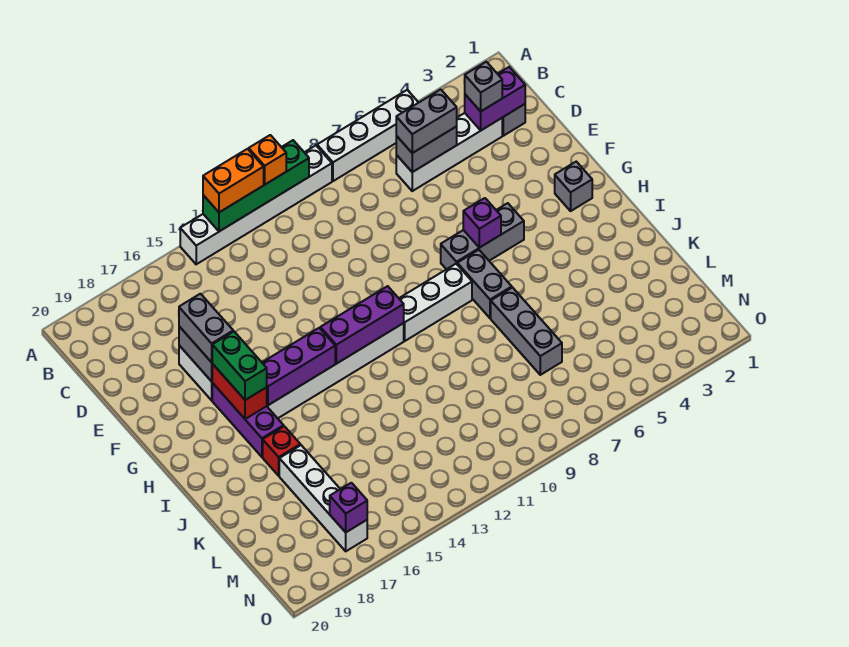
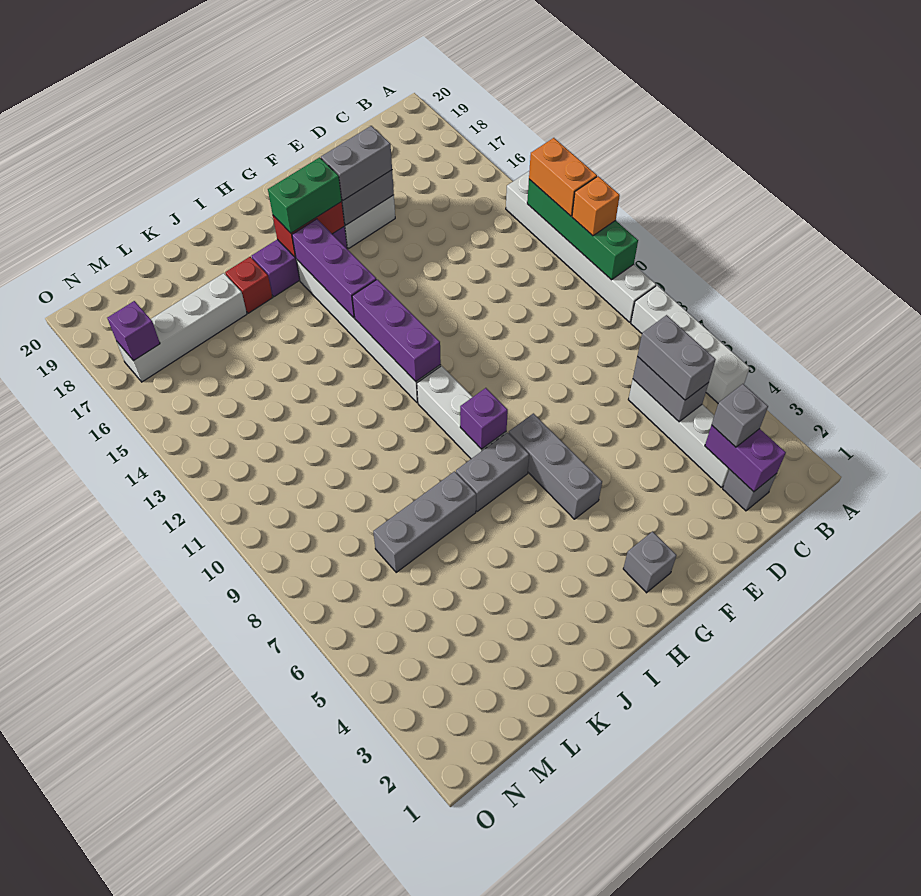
purple brick G6 level 2 -> purple brick H8 level 2

